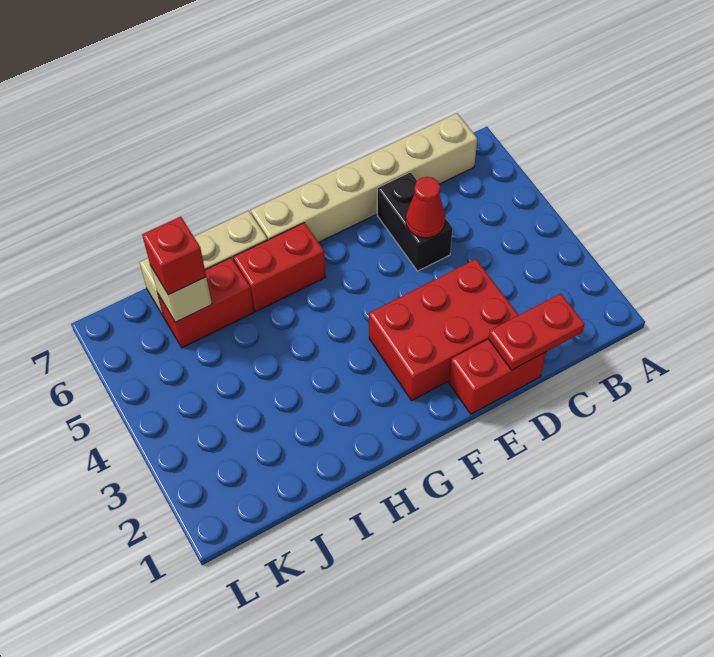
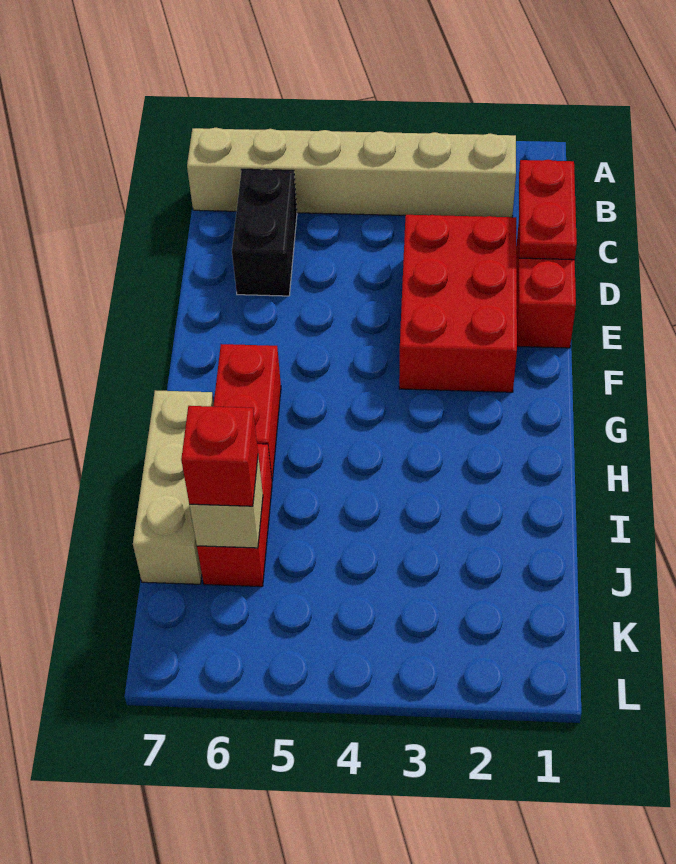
tan brick B7:G7 level 1 -> tan brick B2:B7 level 1
black brick D5:D6 level 1 -> black brick C6:D6 level 1
red cone D5 level 2 -> none

